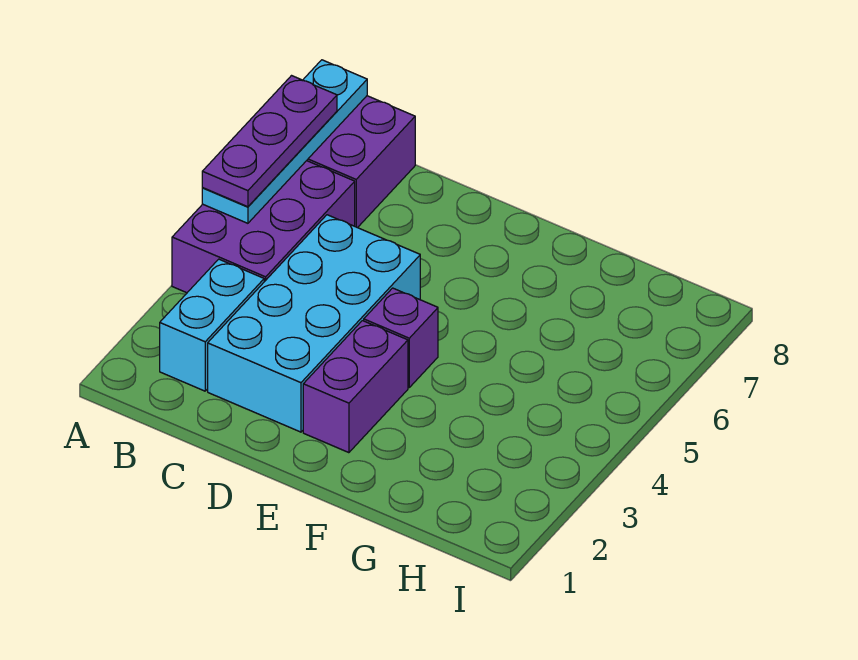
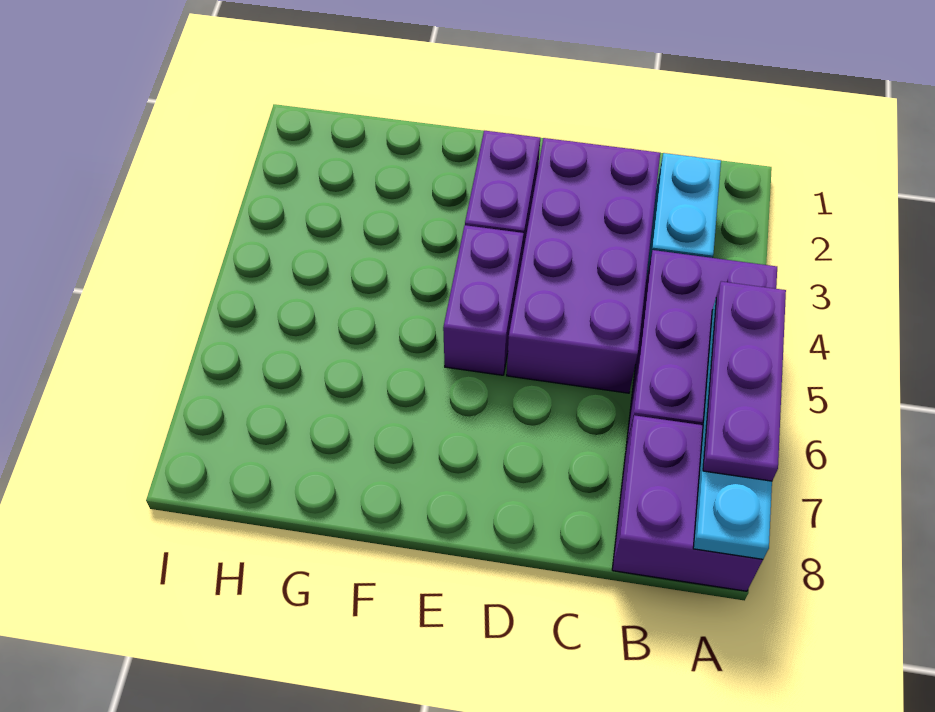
cyan brick C2:D5 level 1 -> purple brick C2:D5 level 1
purple brick E4 level 1 -> purple brick E4:E5 level 1

